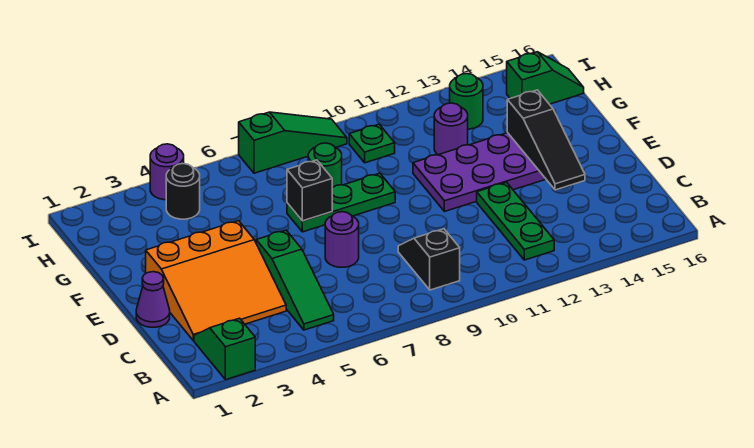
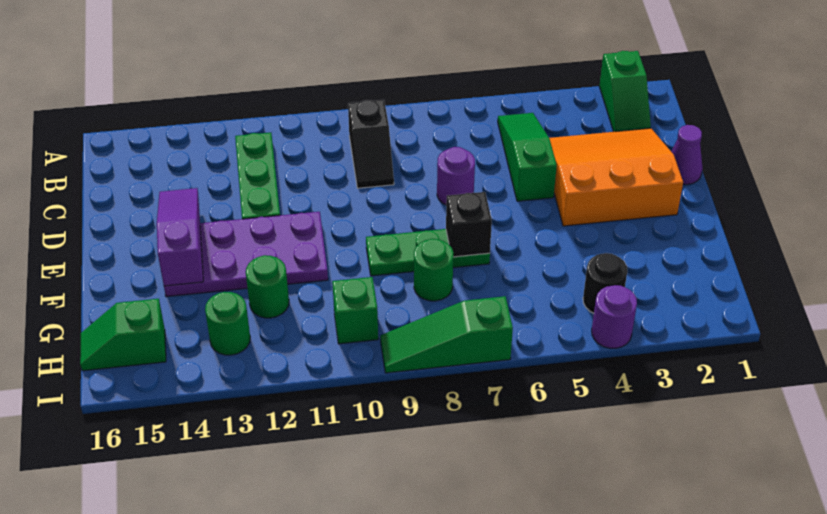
black slope D14:F14 level 2 top F -> purple slope D14:F14 level 2 top F
purple round brick G12 level 1 -> green round brick G12 level 1
green plate H10 level 1 -> green brick H10 level 1

